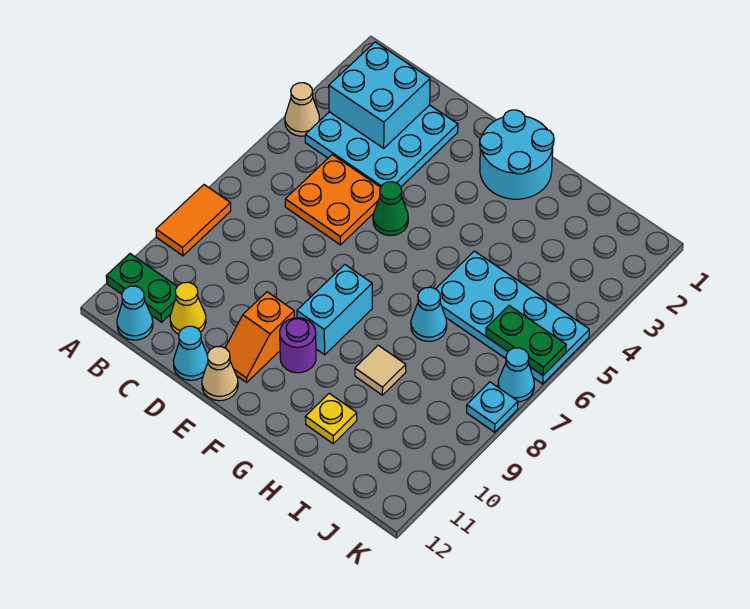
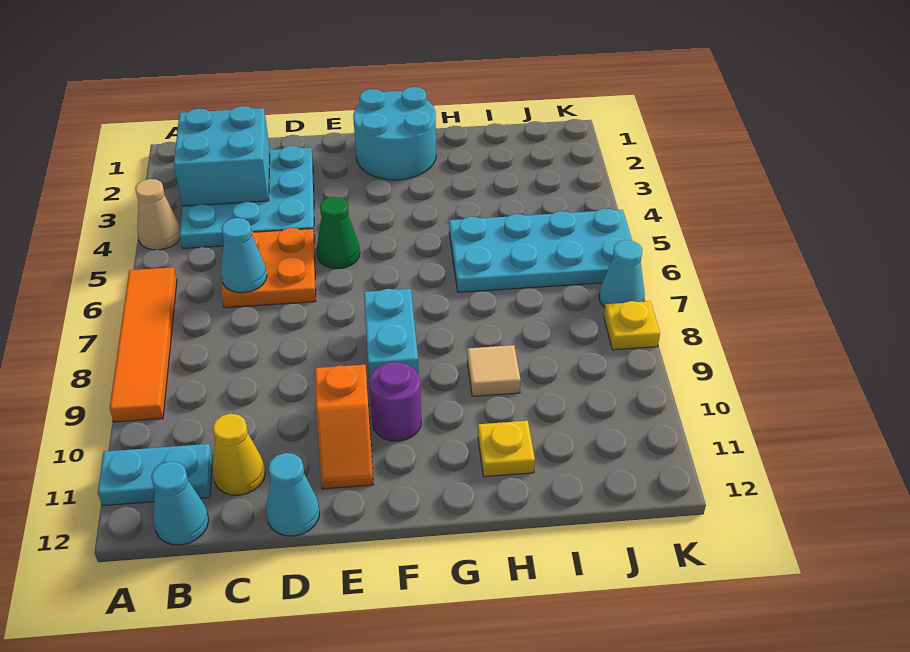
orange tile A8:A9 level 1 -> orange tile A6:A9 level 1
green plate A11:B11 level 1 -> cyan plate A11:B11 level 1
tan cone E12 level 1 -> none
cyan cone H7 level 1 -> cyan cone C6 level 2
green plate J6:K6 level 2 -> none
cyan plate K8 level 1 -> yellow plate K8 level 1

